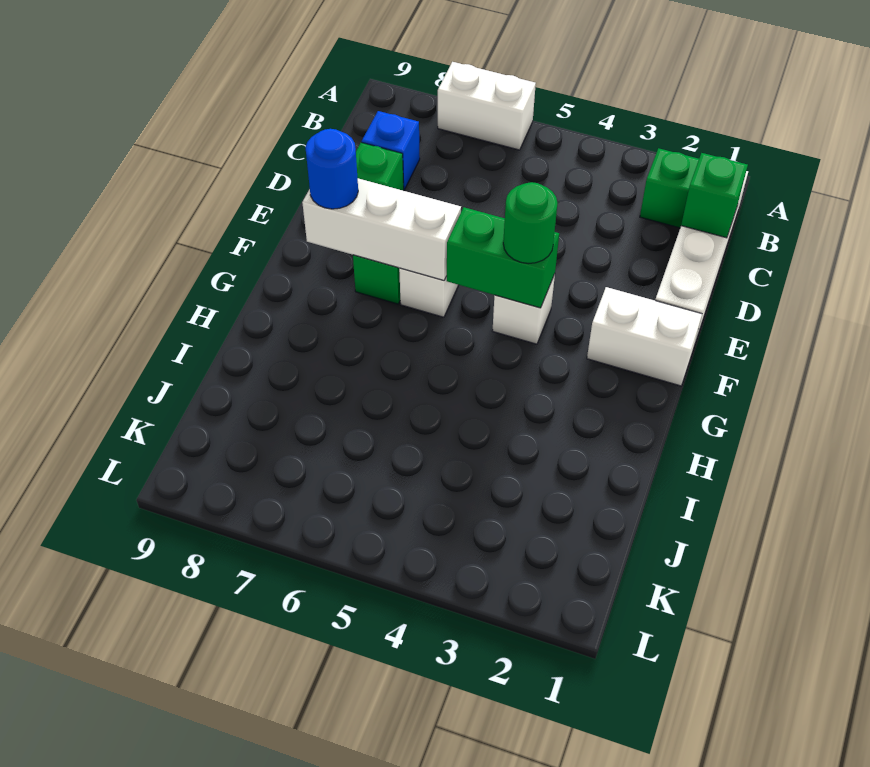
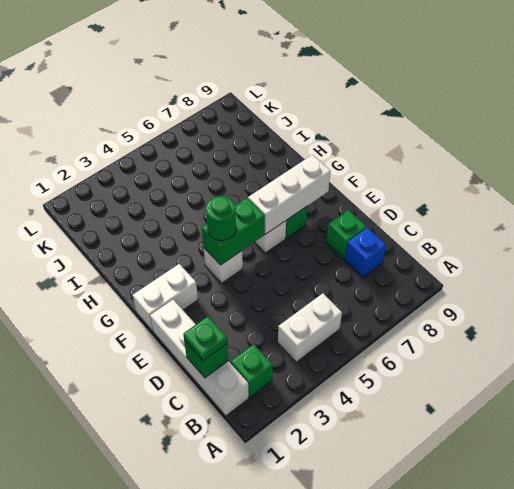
white brick A6:A7 level 1 -> white brick B4:B5 level 1
none -> green plate C1 level 3
blue round brick F8 level 3 -> none

